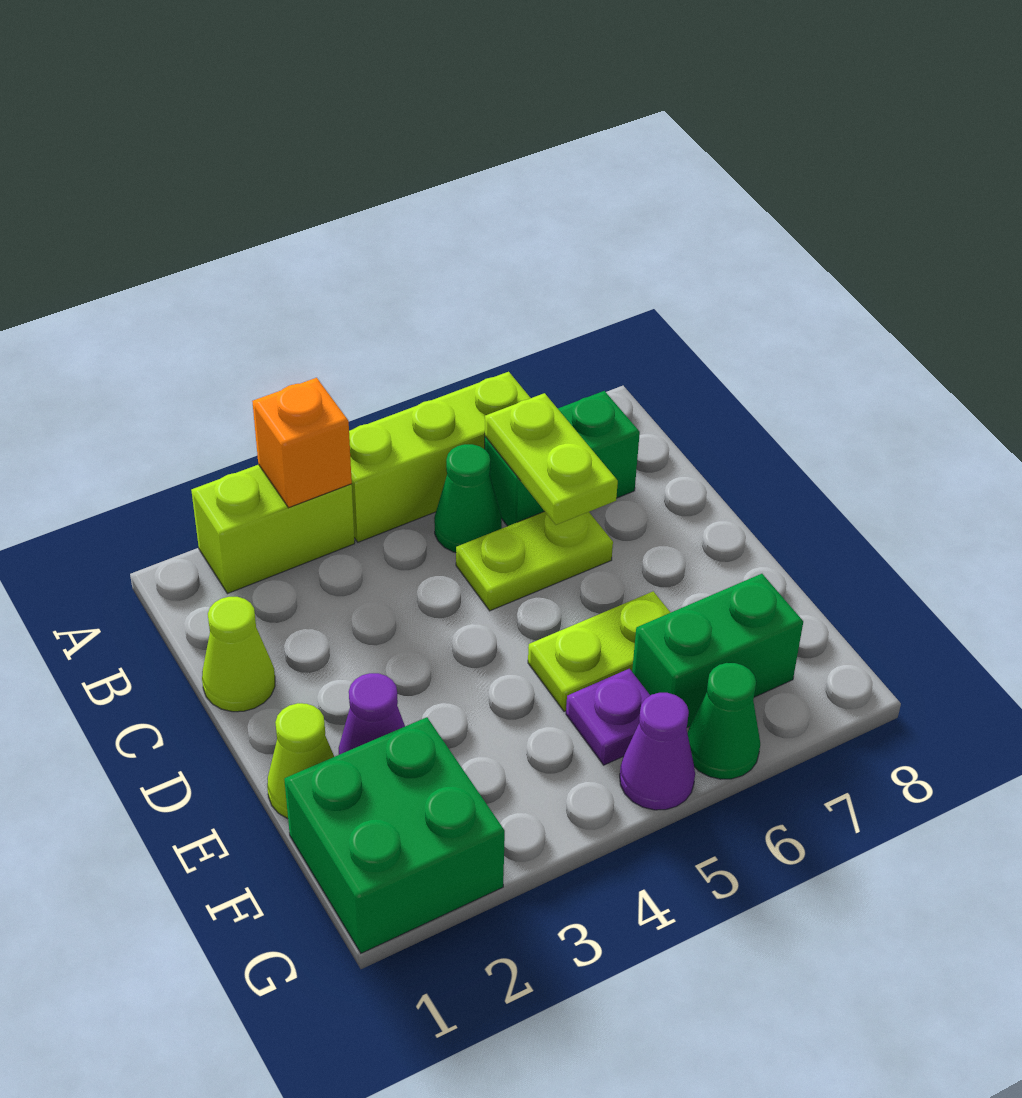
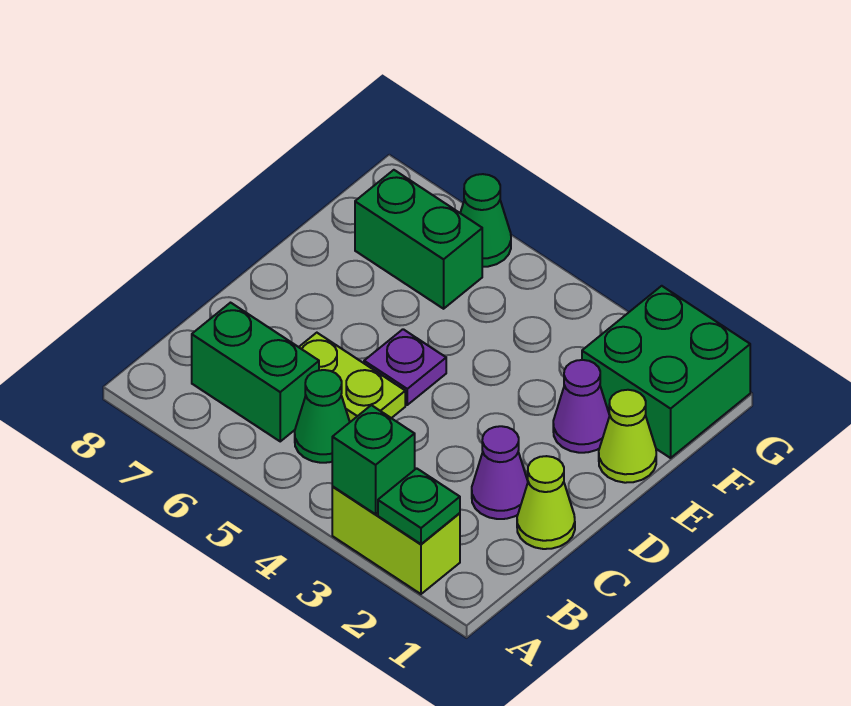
none -> green plate A2 level 2
orange brick A3 level 2 -> green brick A3 level 2
lime brick A4:A6 level 1 -> none
lime plate B6:C6 level 2 -> none
lime plate E5:E6 level 1 -> none
purple plate F5 level 1 -> purple plate D5 level 1
purple cone G5 level 1 -> purple cone C2 level 1

